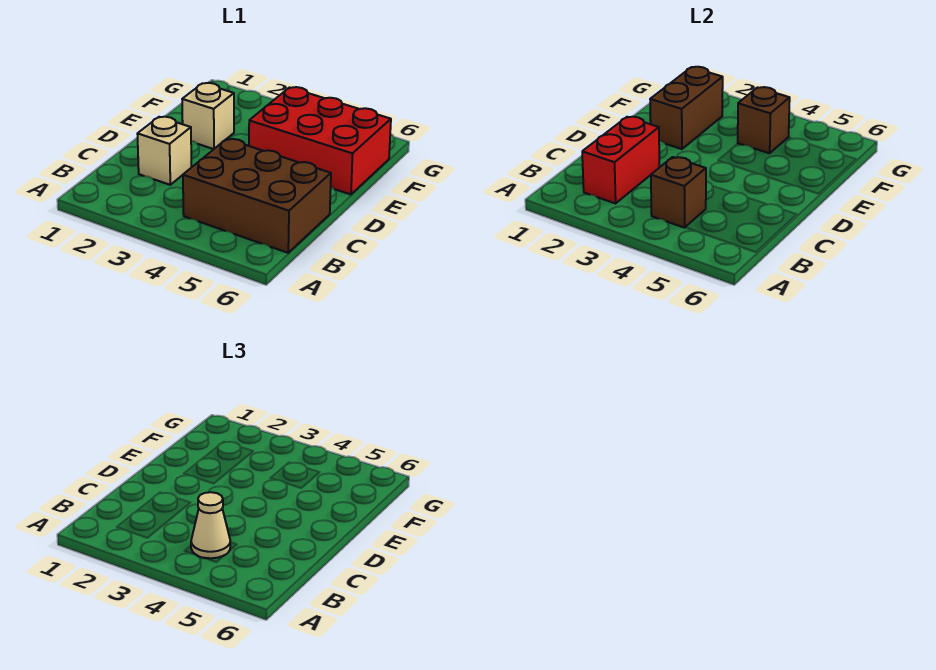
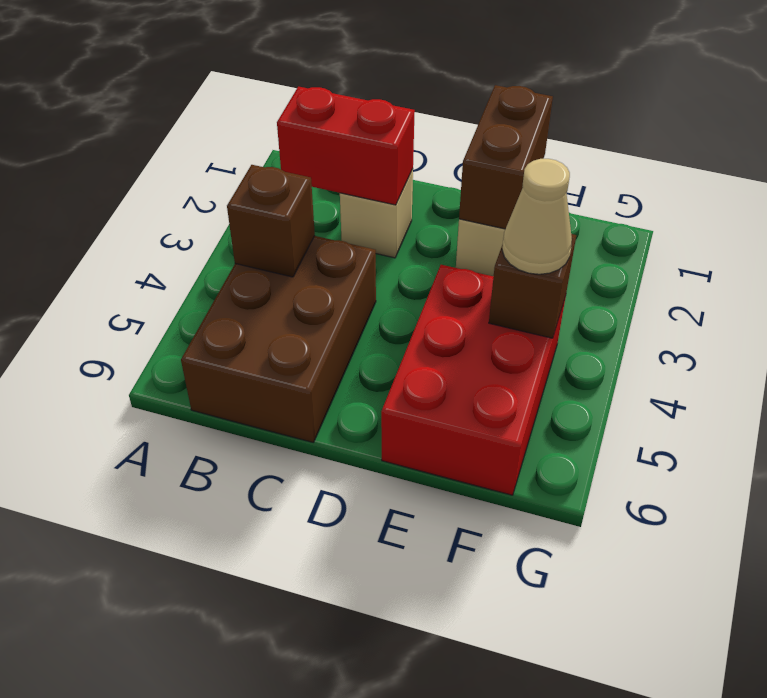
tan cone B4 level 3 -> tan cone F4 level 3
brown brick E2:F2 level 2 -> brown brick E1:E2 level 2

